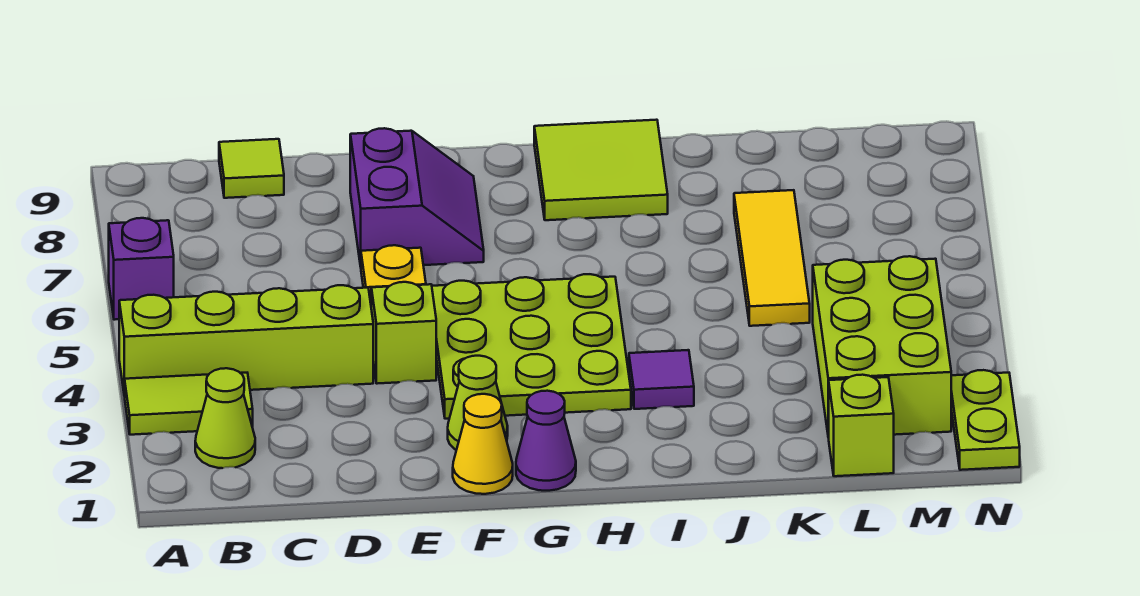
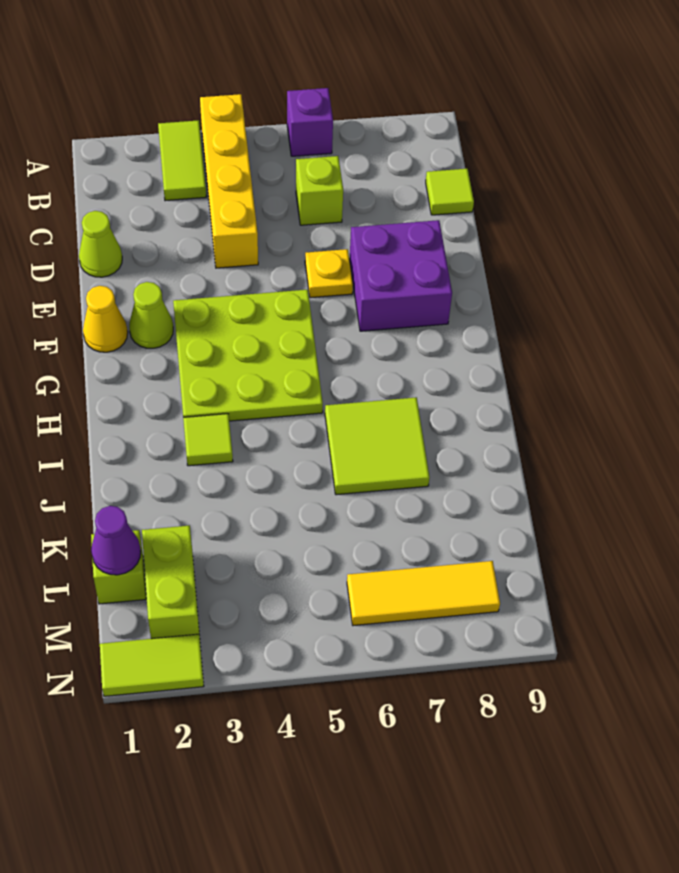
lime brick A4:D4 level 1 -> yellow brick A4:D4 level 1
lime cone B2 level 1 -> lime cone D1 level 1
lime brick E4 level 1 -> lime brick C6 level 1
purple slope E7:F8 level 1 top E -> purple brick E7:F8 level 1
purple cone G1 level 1 -> purple cone L1 level 2
lime tile H8:I9 level 1 -> lime tile I6:J7 level 1
purple tile I3 level 1 -> lime tile I3 level 1
yellow tile K5:K7 level 1 -> yellow tile M6:M8 level 1
lime brick L2:M4 level 1 -> lime brick L2:M2 level 1
lime plate N1:N2 level 1 -> lime tile N1:N2 level 1

